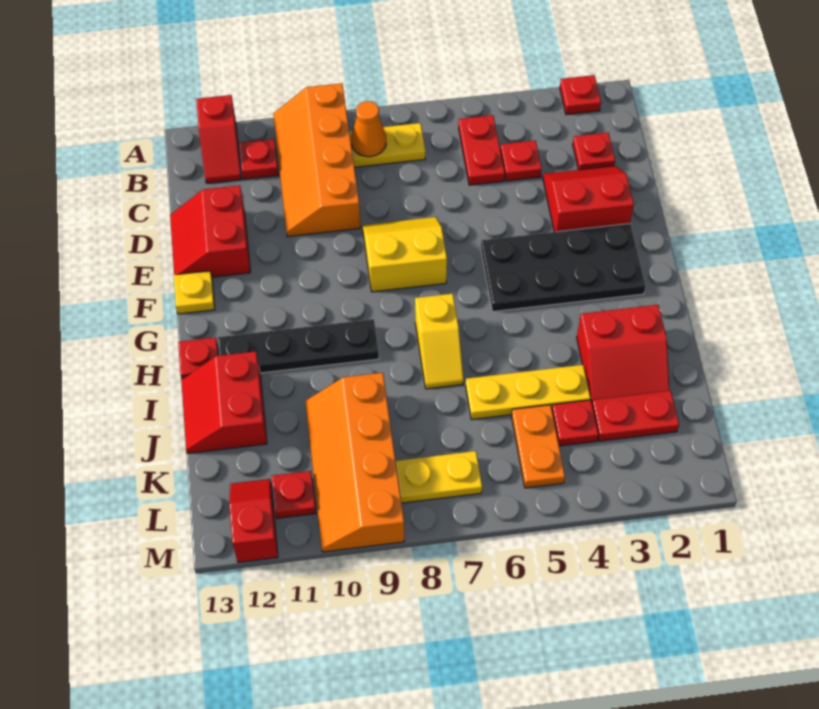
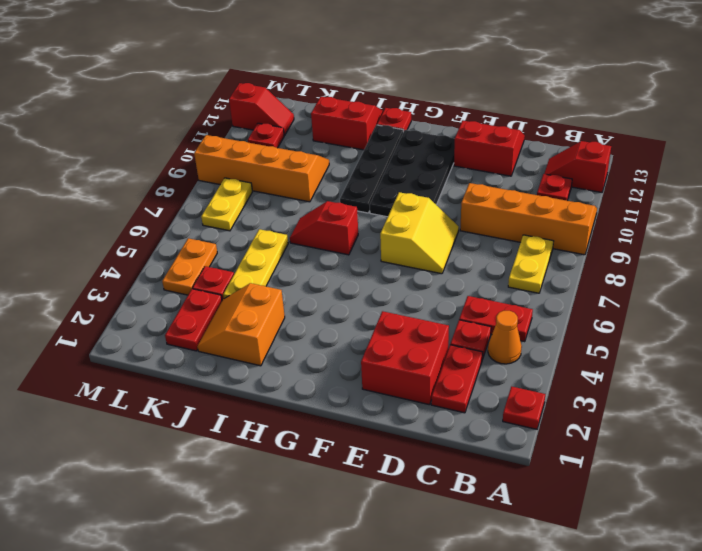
orange cone B8 level 2 -> orange cone B4 level 1
red plate C2 level 1 -> red plate C2:C3 level 1
red slope D2:E3 level 1 top E -> red brick D2:E3 level 1
black plate F2:G5 level 1 -> black plate F9:G12 level 1
yellow plate F13 level 1 -> none
yellow slope H7:I7 level 1 top H -> red slope H7:I7 level 1 top H
red slope I2:J3 level 1 top I -> orange slope I2:J3 level 1 top I
orange plate K5:L5 level 1 -> orange plate L4:L5 level 1

